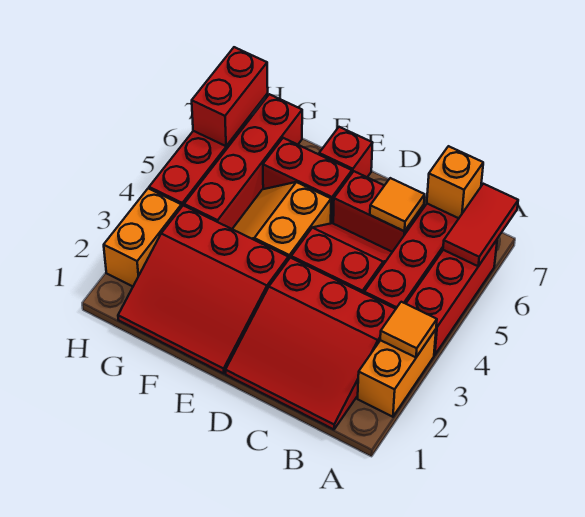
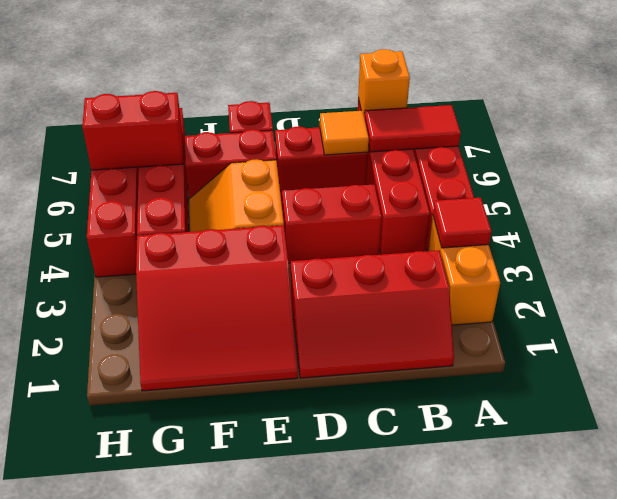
orange tile A3 level 2 -> red tile A3 level 2
red tile A6:A7 level 2 -> red tile A6:B6 level 2
red slope B1:D3 level 1 top 3 -> red slope B1:D2 level 1 top 2
orange brick H2:H3 level 1 -> none
red brick H6:H7 level 2 -> red brick G6:H6 level 2

